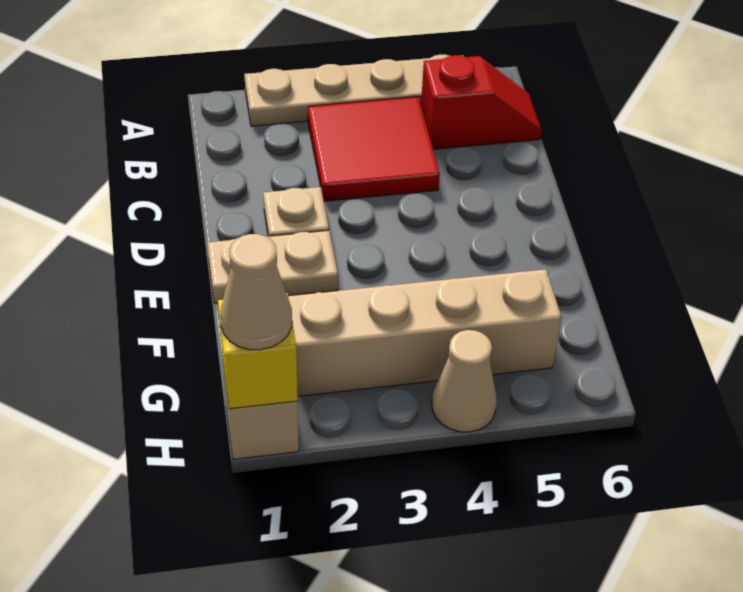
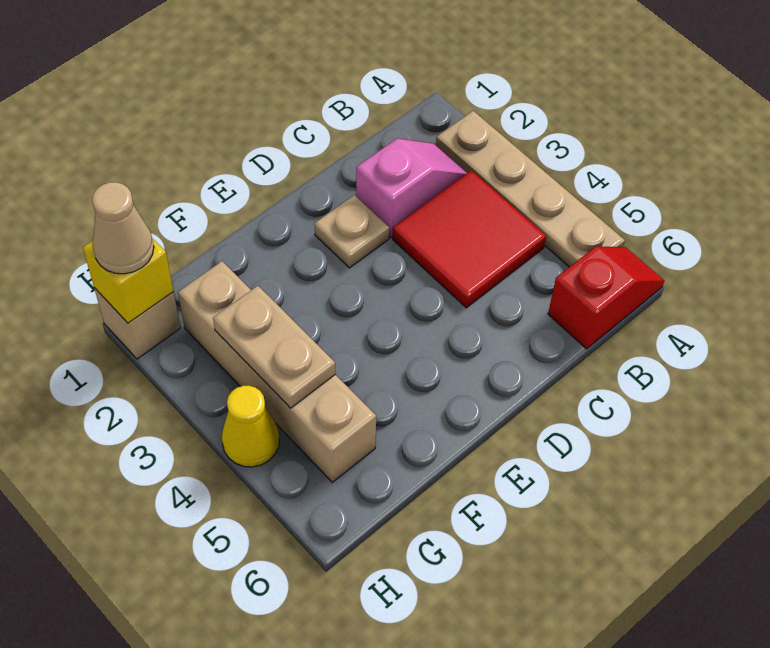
none -> pink slope B2:C2 level 1 top C
red slope B5:B6 level 1 top 5 -> red slope A6:B6 level 1 top B
tan plate E1:E2 level 1 -> tan plate G3:G4 level 2
tan cone H4 level 1 -> yellow cone H4 level 1

